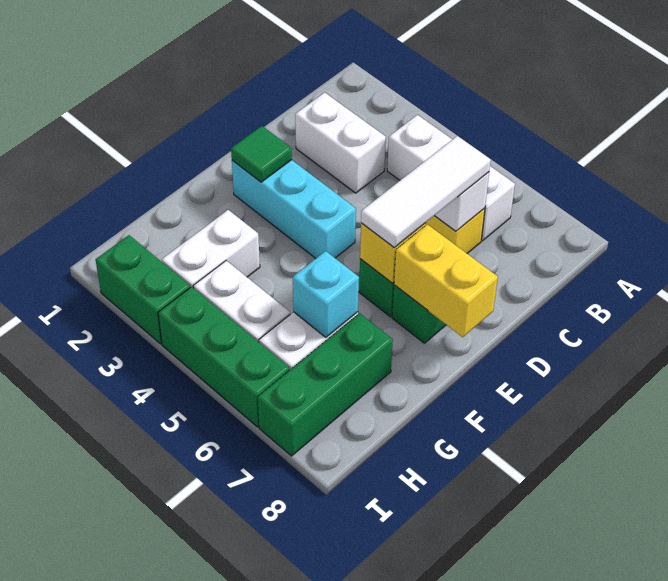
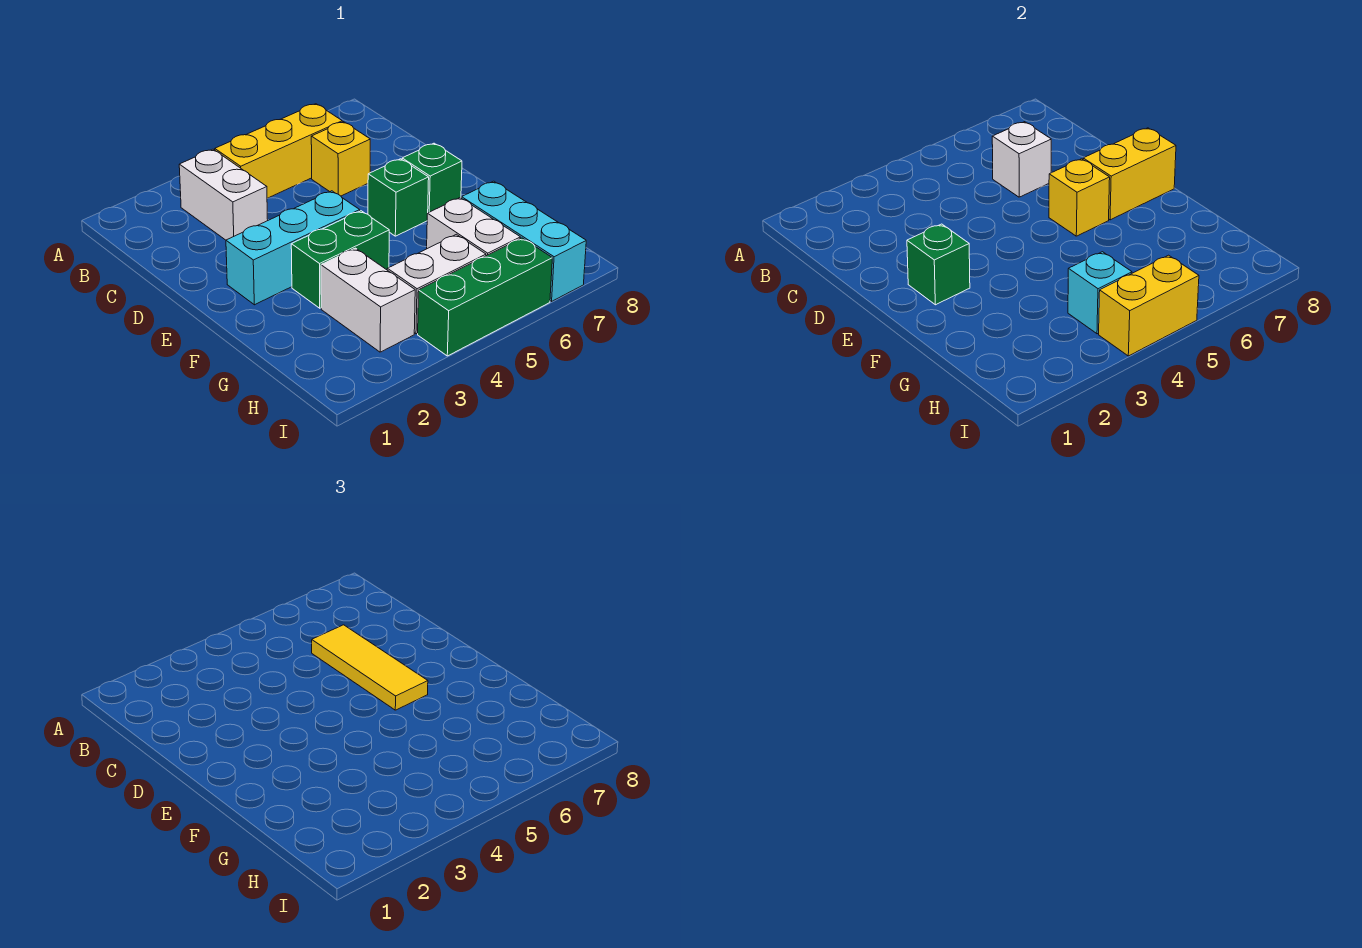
white brick B4:B6 level 1 -> yellow brick B4:B6 level 1
white brick C2:C3 level 1 -> white brick B3:C3 level 1
white tile C6:E6 level 3 -> yellow tile C6:E6 level 3
green tile E2 level 2 -> green brick E2 level 2
cyan brick G6 level 2 -> cyan brick H4 level 2
green brick G7:I7 level 1 -> cyan brick G7:I7 level 1
green brick I2:I3 level 1 -> green brick F3:F4 level 1
none -> yellow brick I4:I5 level 2

